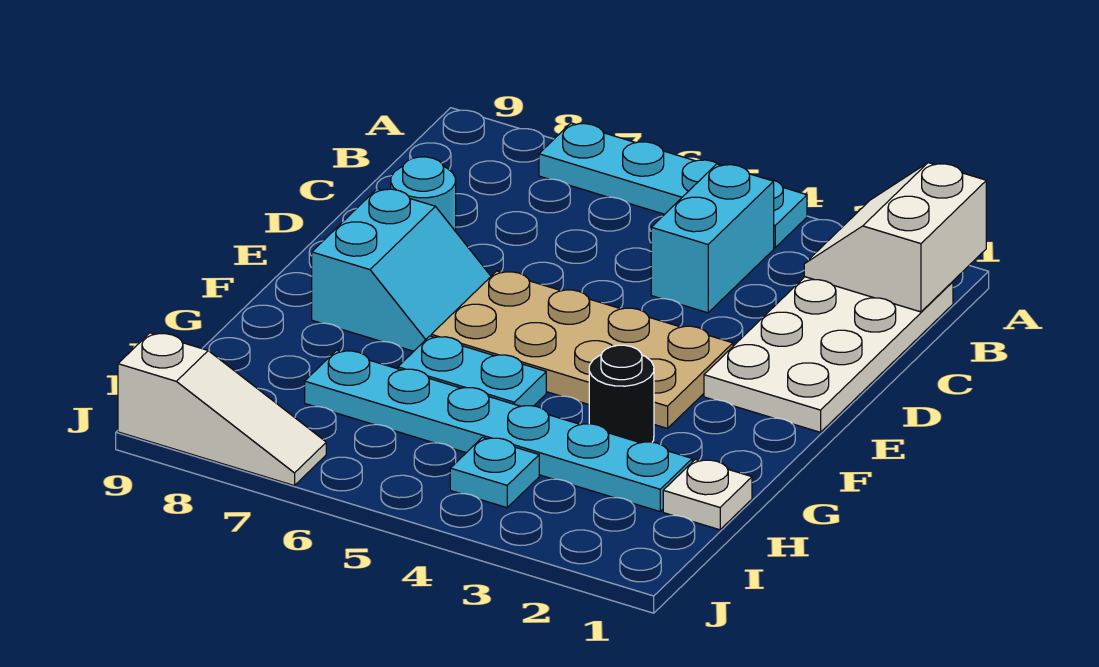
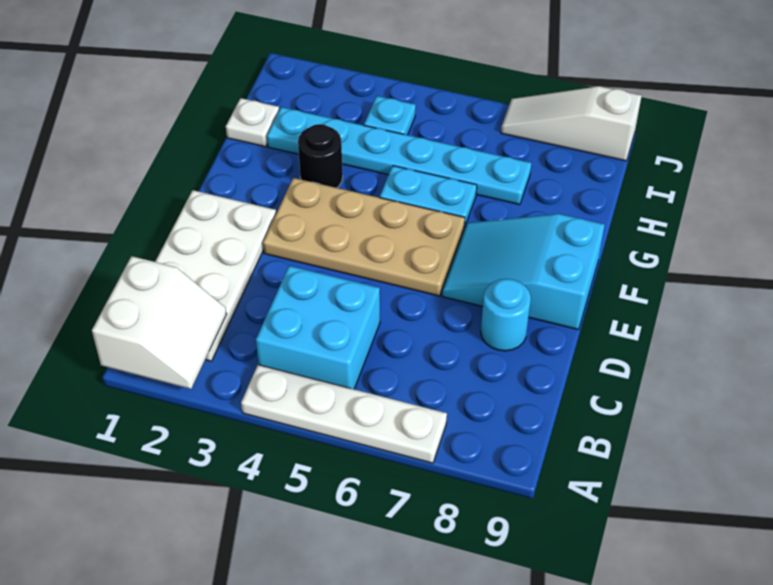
cyan plate A4:A7 level 1 -> white plate A4:A7 level 1
cyan brick B4:C4 level 1 -> cyan brick B4:C5 level 1
cyan slope E7:F8 level 1 top 8 -> cyan slope E7:F9 level 1 top 9

